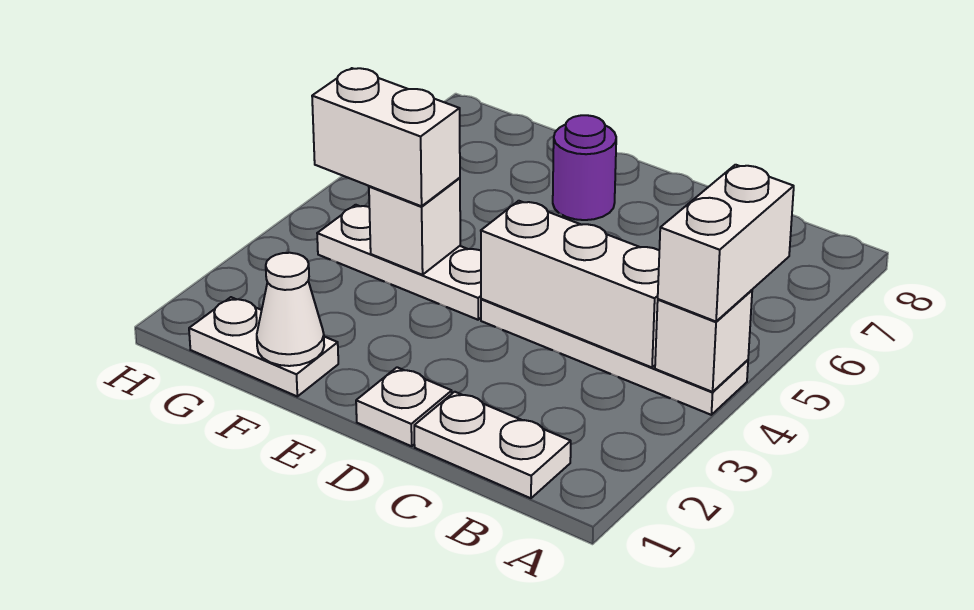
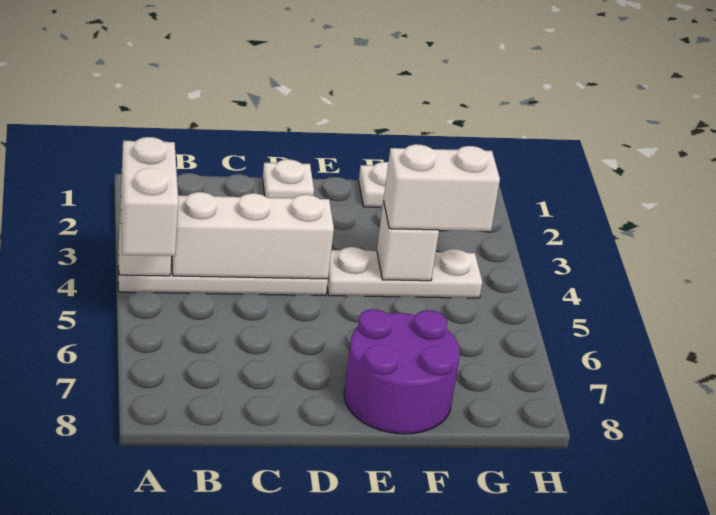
white plate B1:C1 level 1 -> none
purple round brick E7 level 1 -> purple round brick E7:F8 level 1
white cone F1 level 2 -> none

